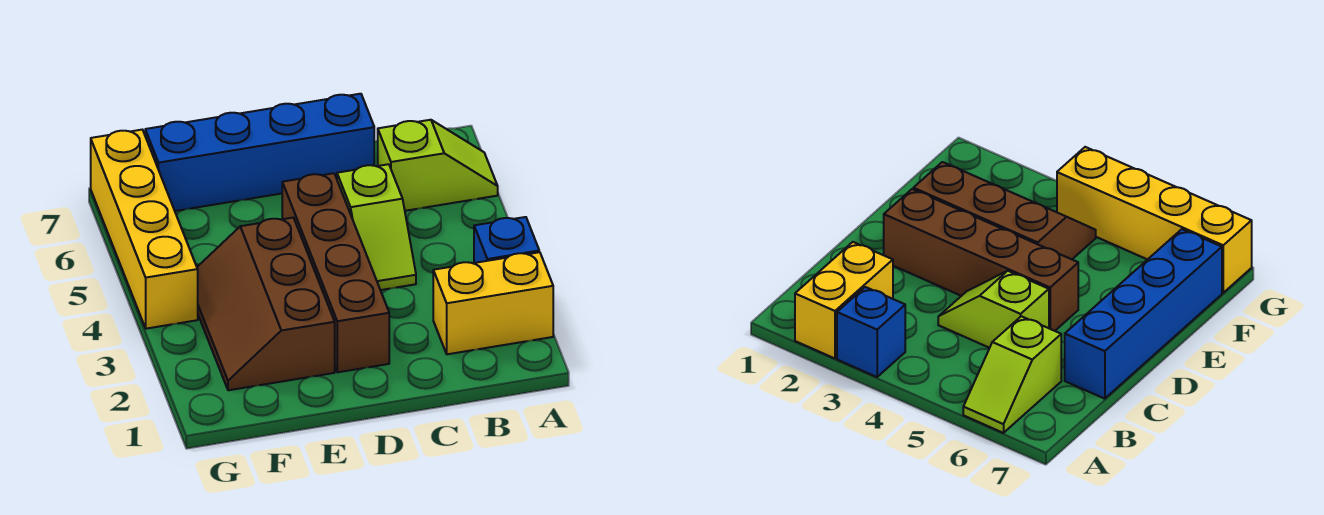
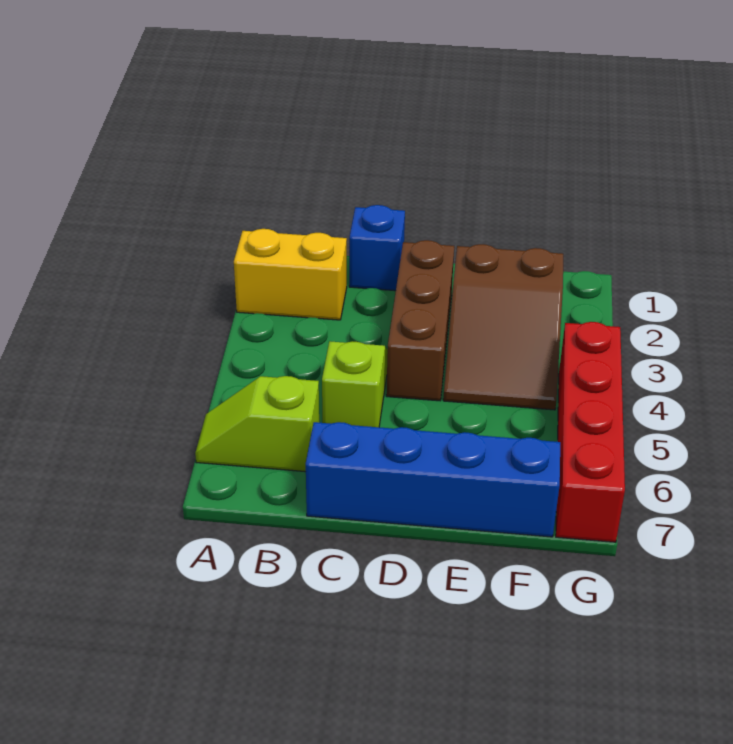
blue brick A3 level 1 -> blue brick C1 level 1
brown brick D2:D5 level 1 -> brown brick D2:D4 level 1
brown slope E2:F4 level 1 top E -> brown slope E2:F4 level 1 top 2
yellow brick G4:G7 level 1 -> red brick G4:G7 level 1

